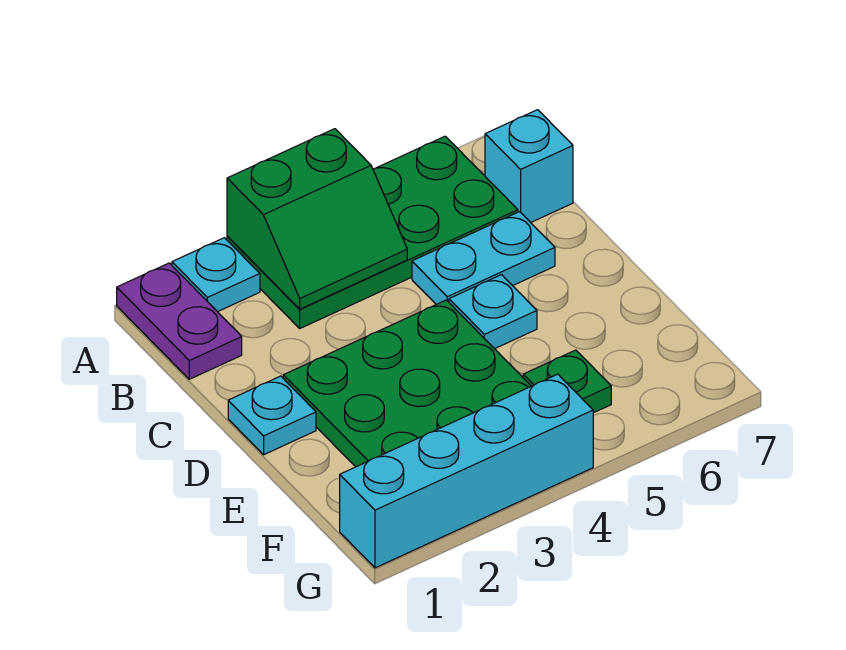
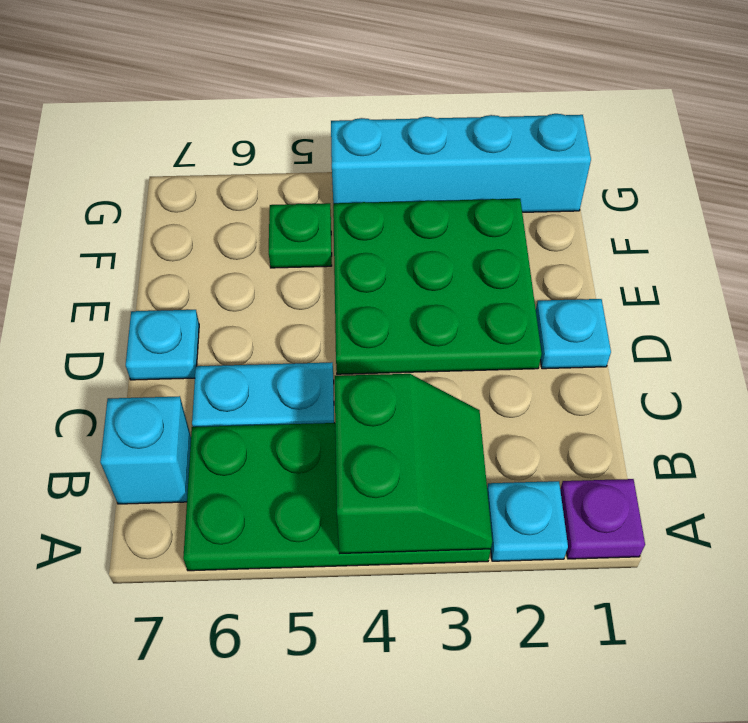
purple plate A1:B1 level 1 -> purple plate A1 level 1
green slope A3:B4 level 2 top A -> green slope A3:B4 level 2 top 4
cyan plate D5 level 1 -> cyan plate D7 level 1

